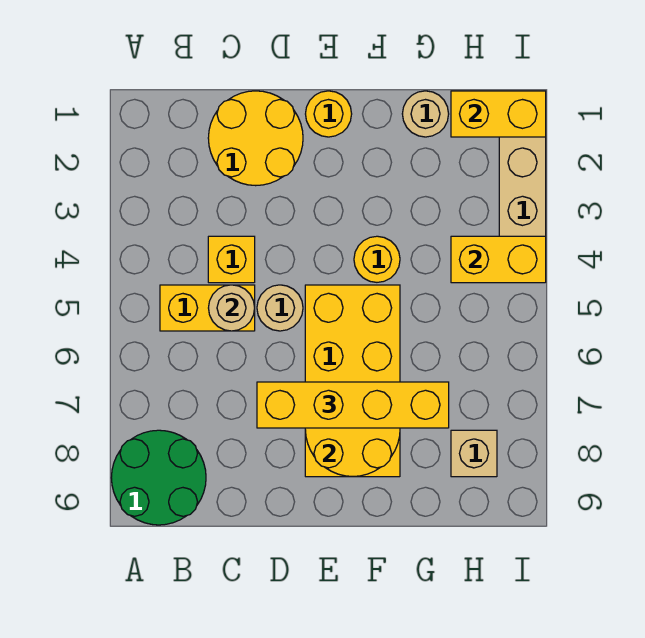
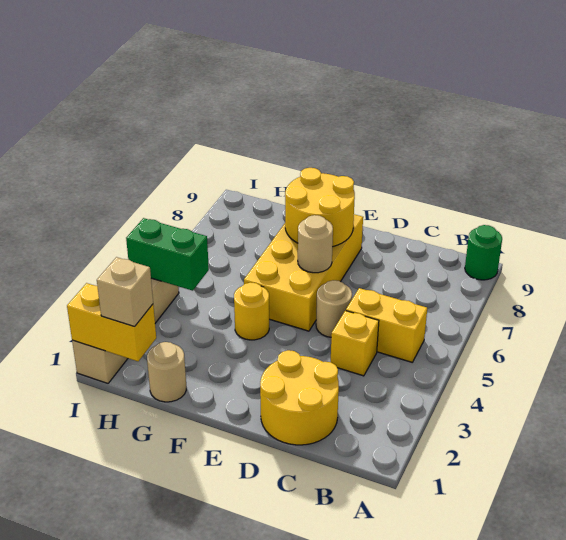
green round brick A8:B9 level 1 -> green round brick A9 level 1
tan round brick C5 level 2 -> tan round brick E6 level 2
yellow brick D7:G7 level 3 -> none
yellow round brick E1 level 1 -> none
yellow brick H4:I4 level 2 -> green brick H4:I4 level 2
tan brick H8 level 1 -> tan brick H1 level 3

